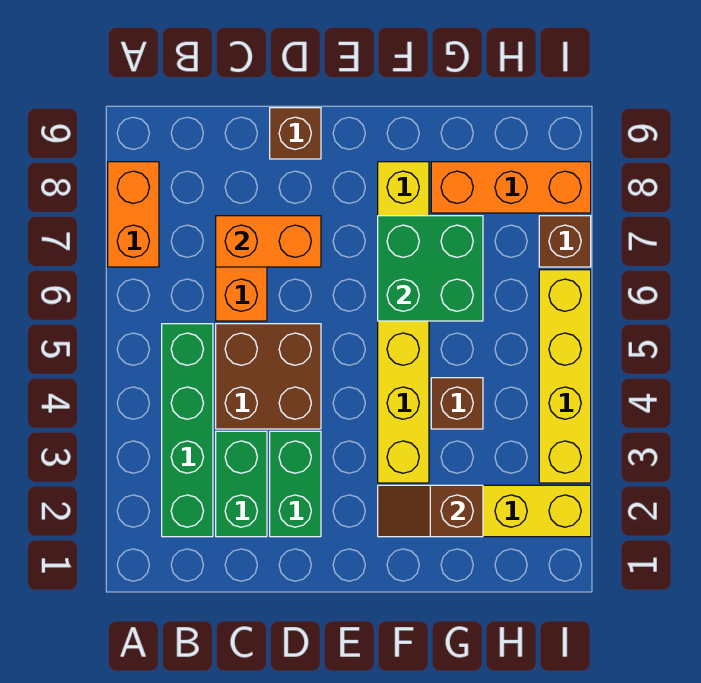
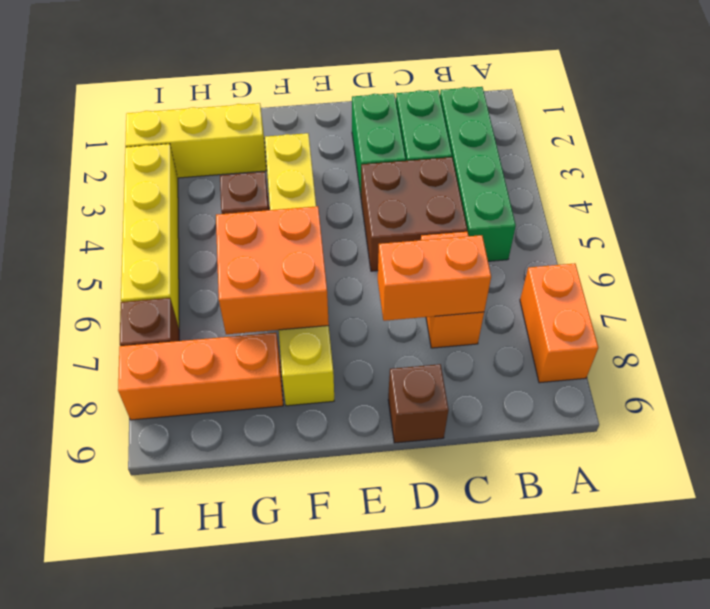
brown slope F2:G2 level 2 top G -> none
green brick F6:G7 level 2 -> orange brick F6:G7 level 2

